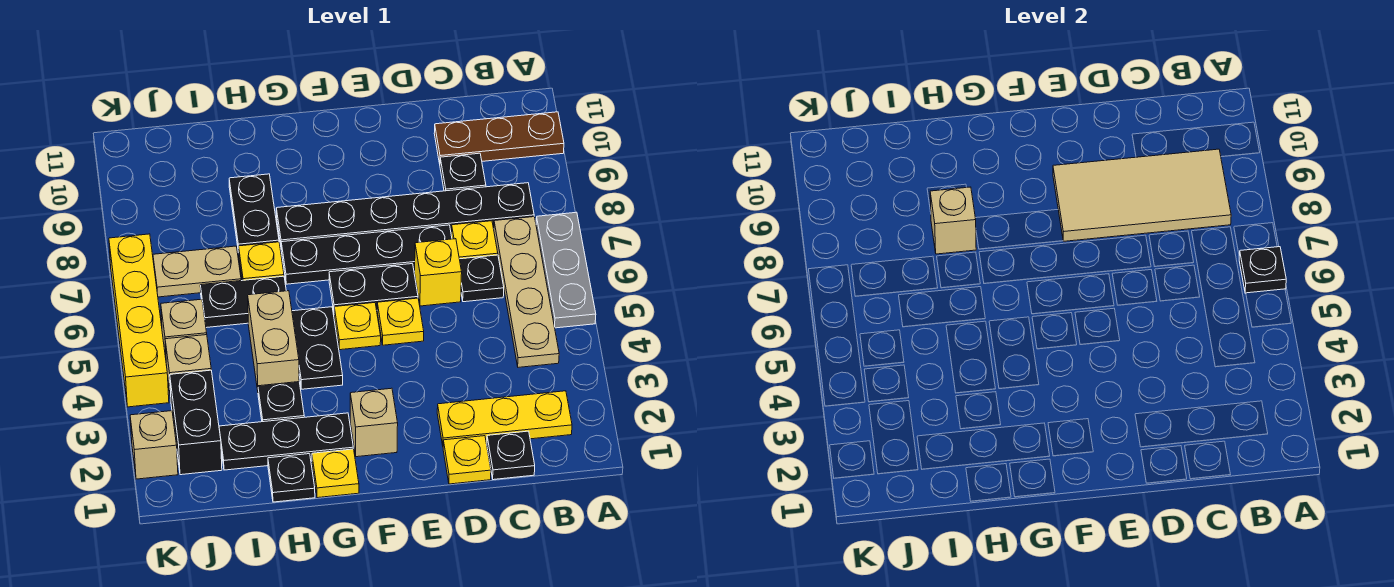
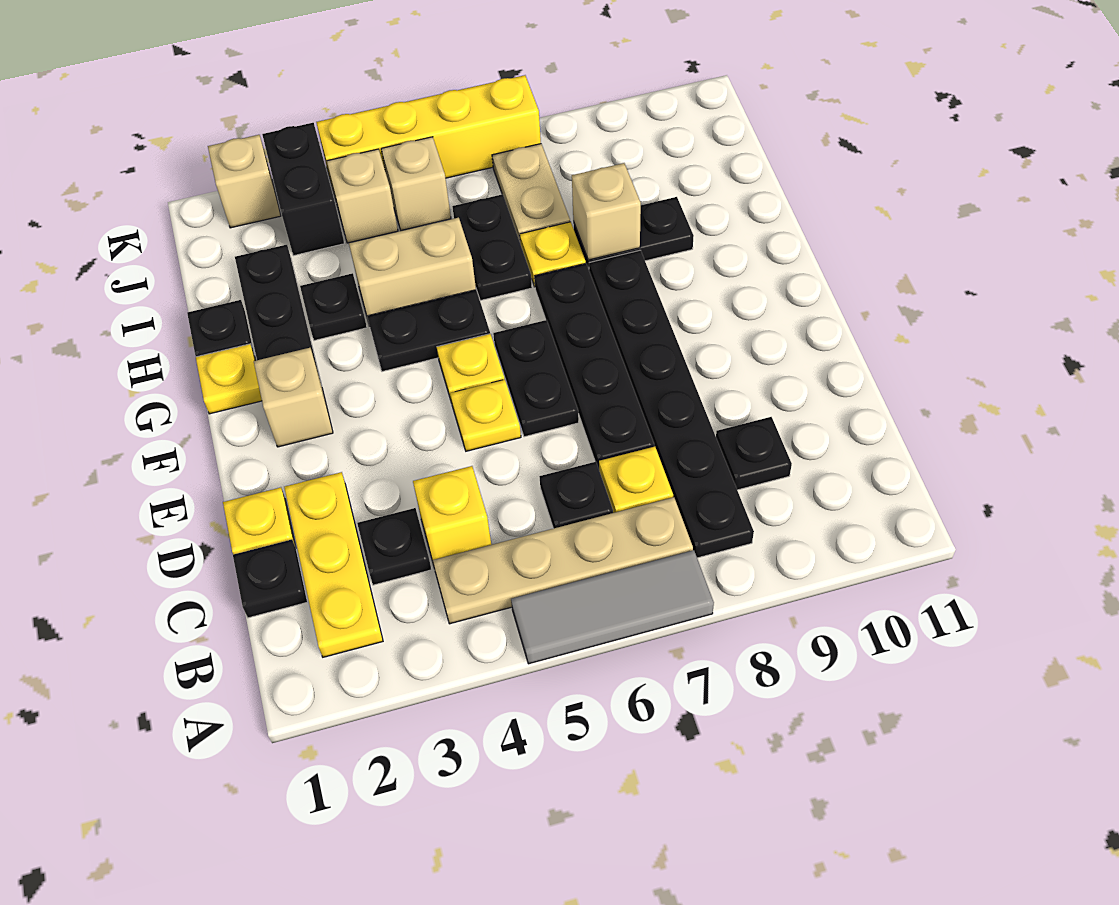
grey plate A5:A7 level 1 -> grey tile A5:A7 level 1
black plate A6 level 2 -> black plate C3 level 1
brown plate A10:C10 level 1 -> none
tan tile B8:E9 level 2 -> none
yellow brick D6 level 1 -> yellow brick C4 level 1
black brick J2:J3 level 1 -> black brick J3:K3 level 1

